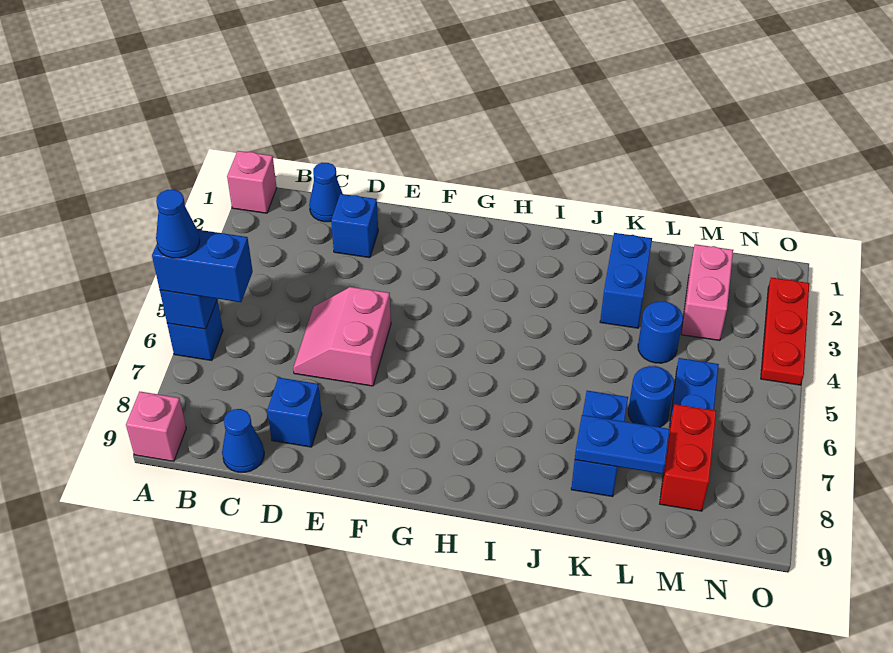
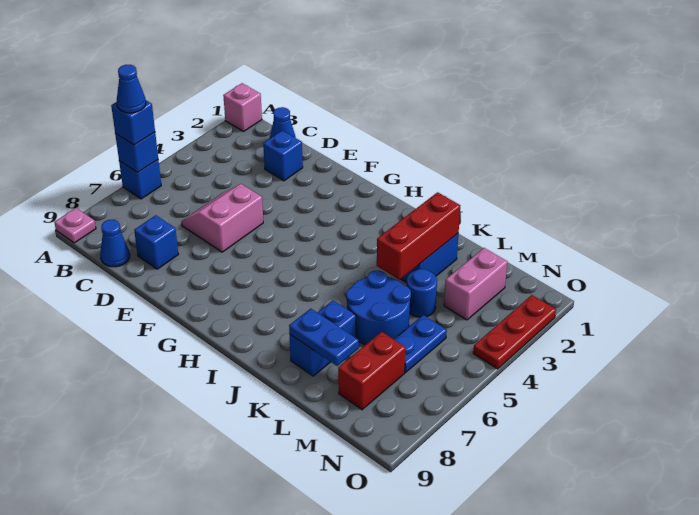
blue brick A6:B6 level 3 -> blue brick A6 level 3
pink brick A9 level 1 -> pink plate A9 level 1
none -> red brick K2:K4 level 2
blue round brick L6 level 1 -> blue round brick K5:L6 level 1

